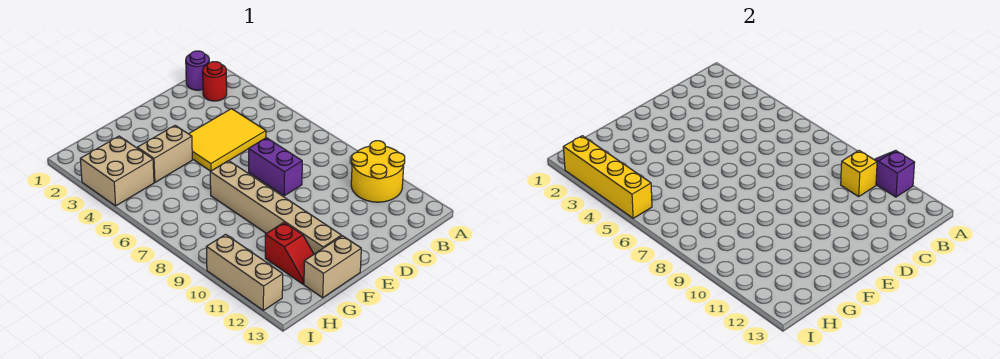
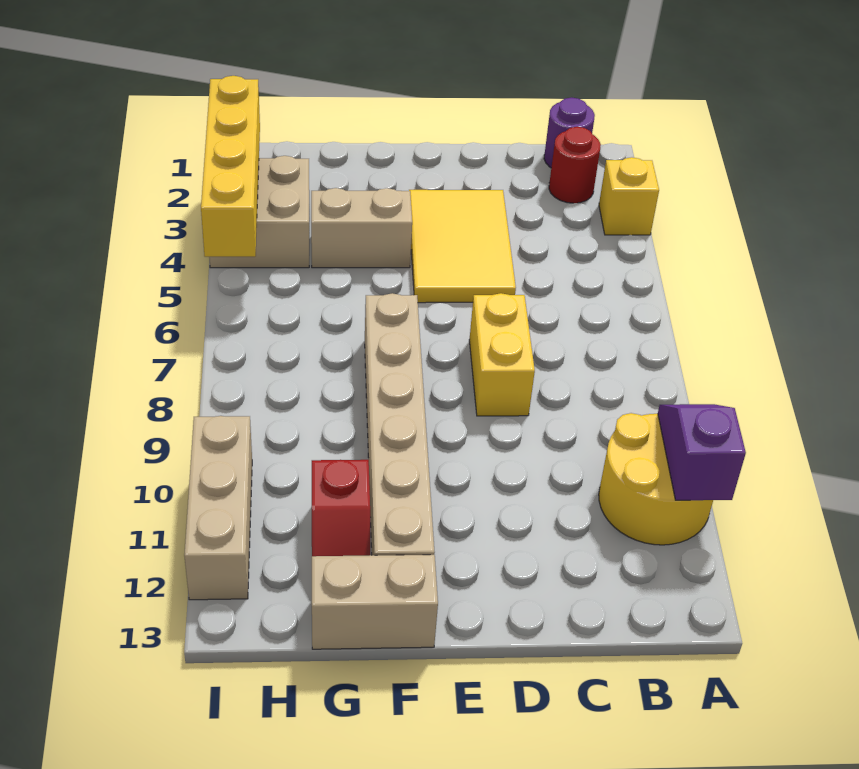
yellow brick B10 level 2 -> yellow brick A3 level 1
yellow tile C4:E5 level 1 -> yellow tile D3:E5 level 1
purple brick D7:D8 level 1 -> yellow brick D7:D8 level 1

